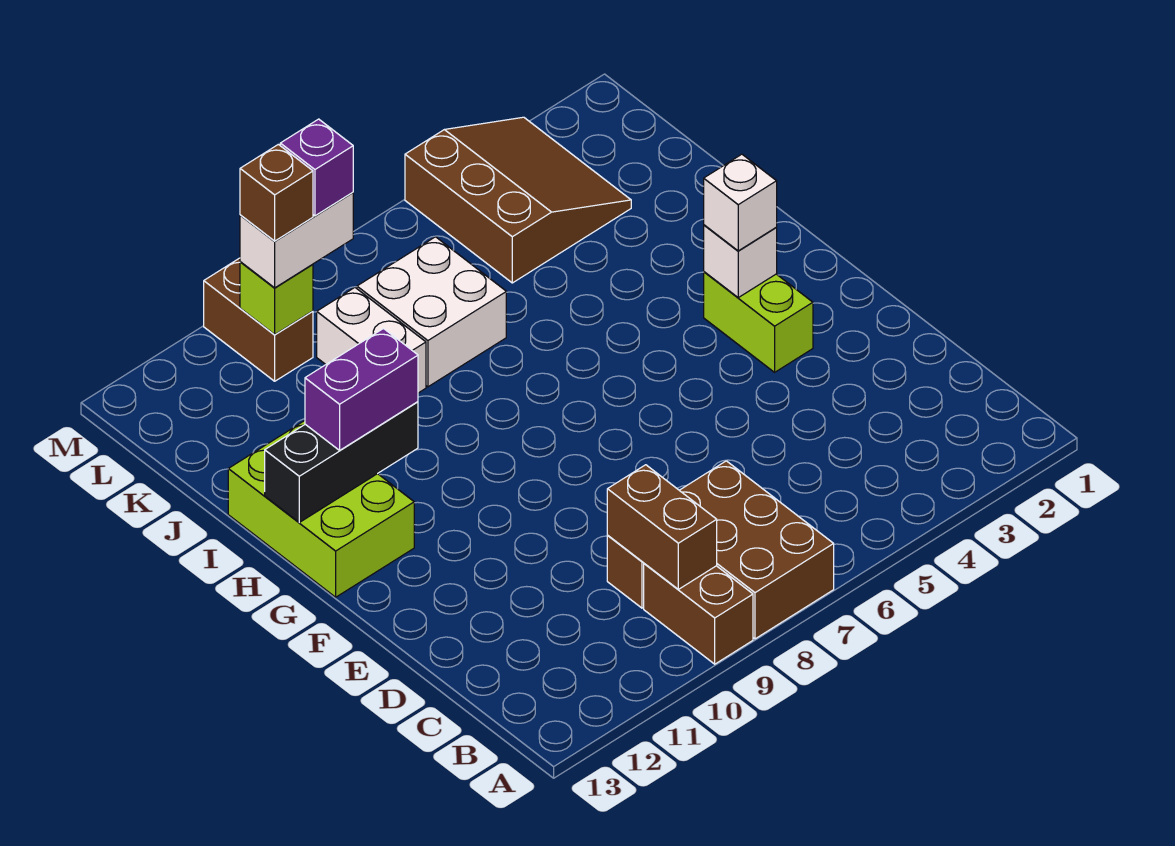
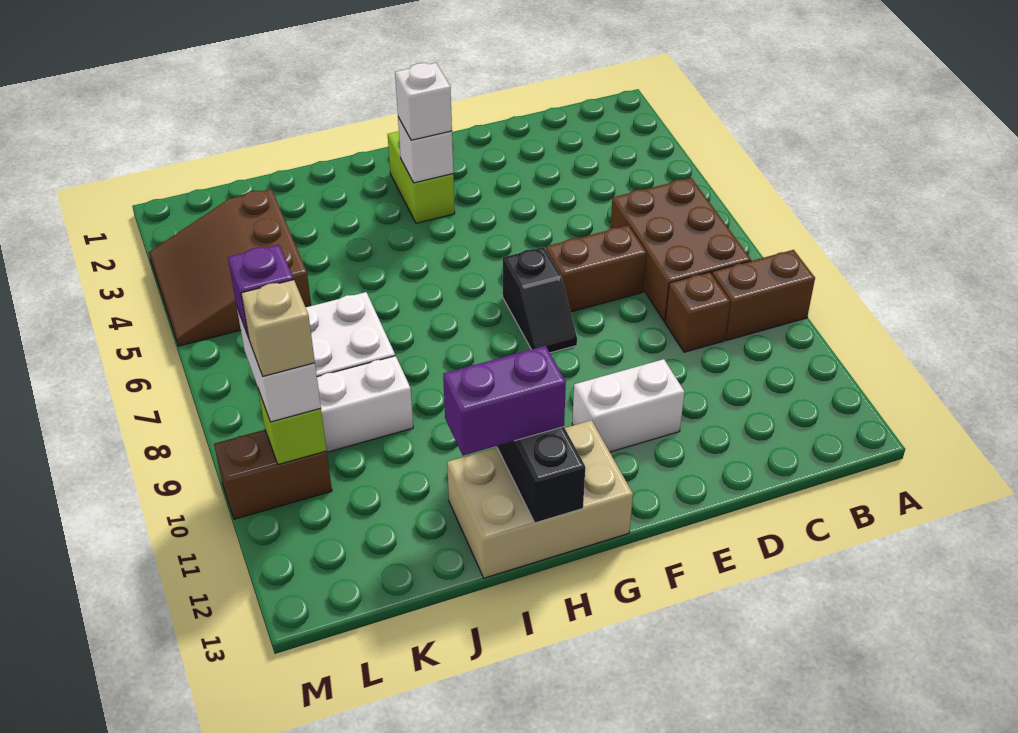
brown brick A7:C8 level 1 -> brown brick B6:C8 level 1
brown brick B9:C9 level 2 -> brown brick D7:E7 level 1
none -> white brick E11:F11 level 1
lime brick F3:G3 level 1 -> lime brick G2:G3 level 1
none -> black slope F7:F8 level 1 top 7
lime brick G12:I13 level 1 -> tan brick G12:I13 level 1
purple brick H11:H12 level 3 -> purple brick H12:I12 level 3
brown slope K3:M5 level 1 top 5 -> brown slope K3:M5 level 1 top K
brown brick L10 level 4 -> tan brick L10 level 4

